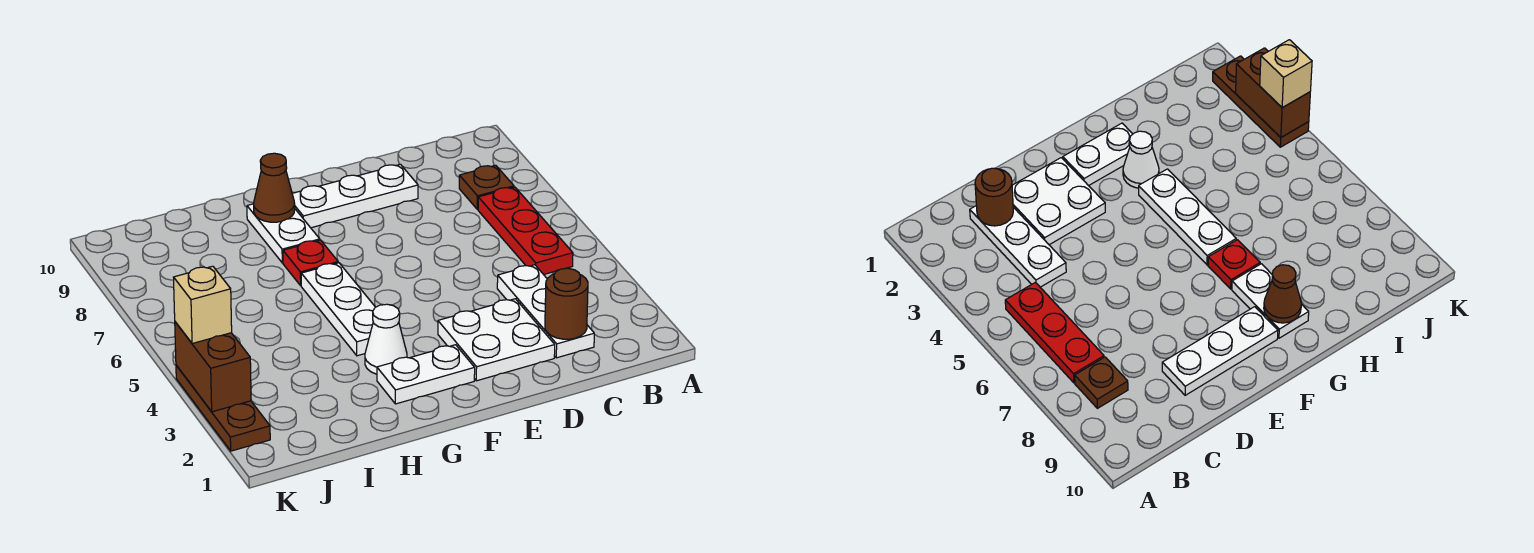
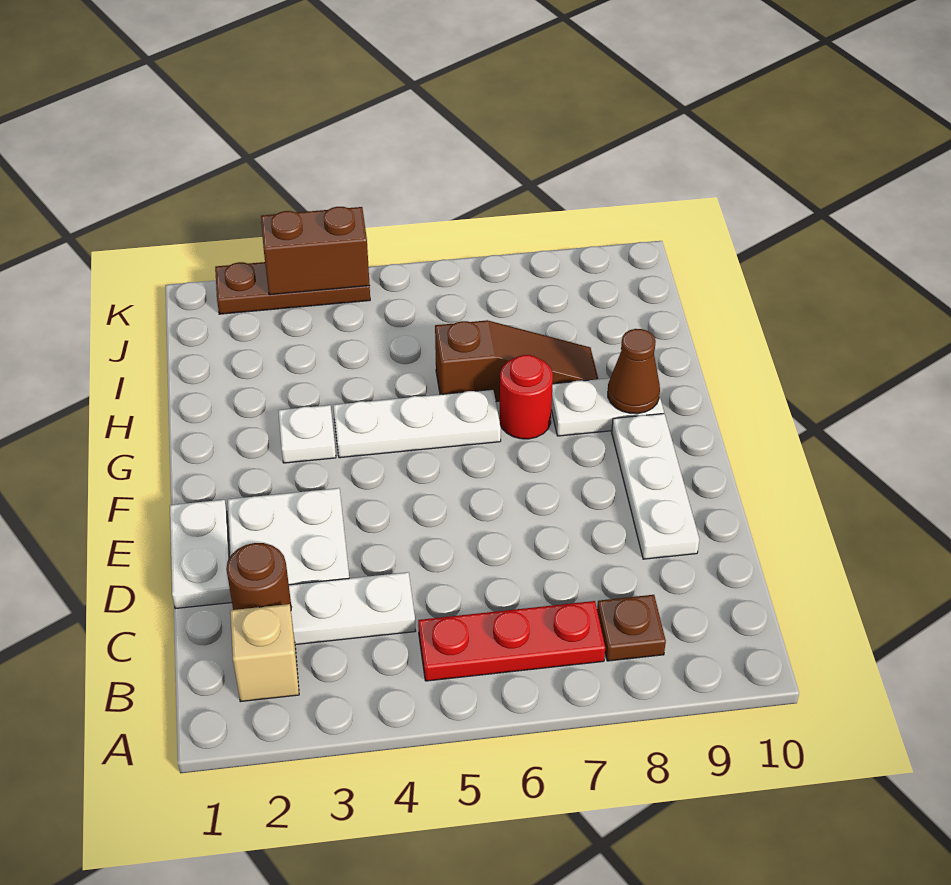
white plate F2:G2 level 1 -> white plate D1:E1 level 1
white cone G3 level 1 -> white plate G3 level 1
red plate G7 level 1 -> red round brick G7 level 1
none -> brown slope H6:H8 level 1 top 6
tan brick K4 level 3 -> tan brick B2 level 1

